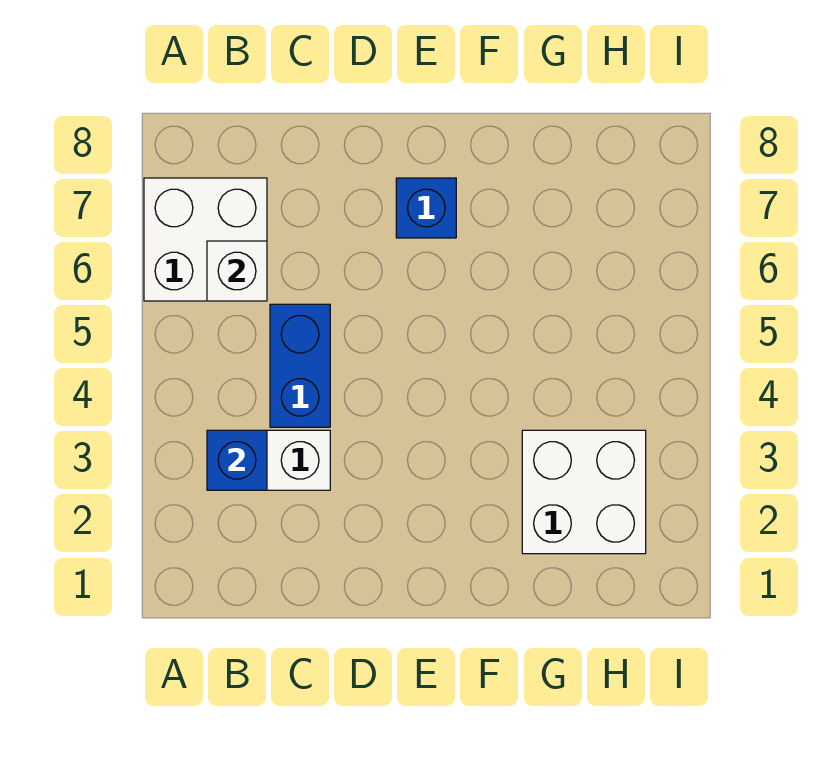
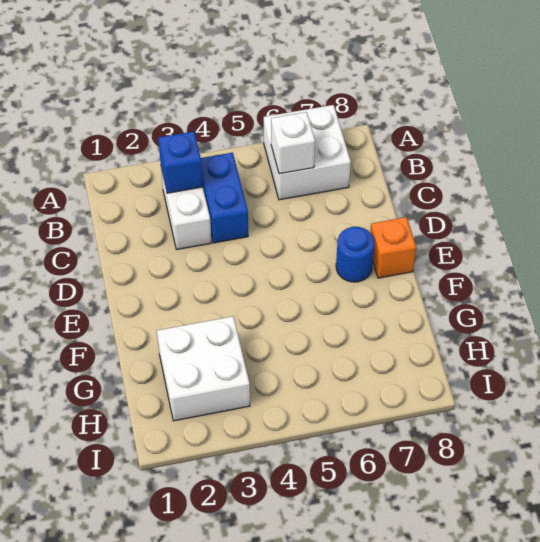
blue brick C4:C5 level 1 -> blue brick B4:C4 level 1
blue brick E7 level 1 -> blue round brick E7 level 1
none -> orange brick E8 level 1

